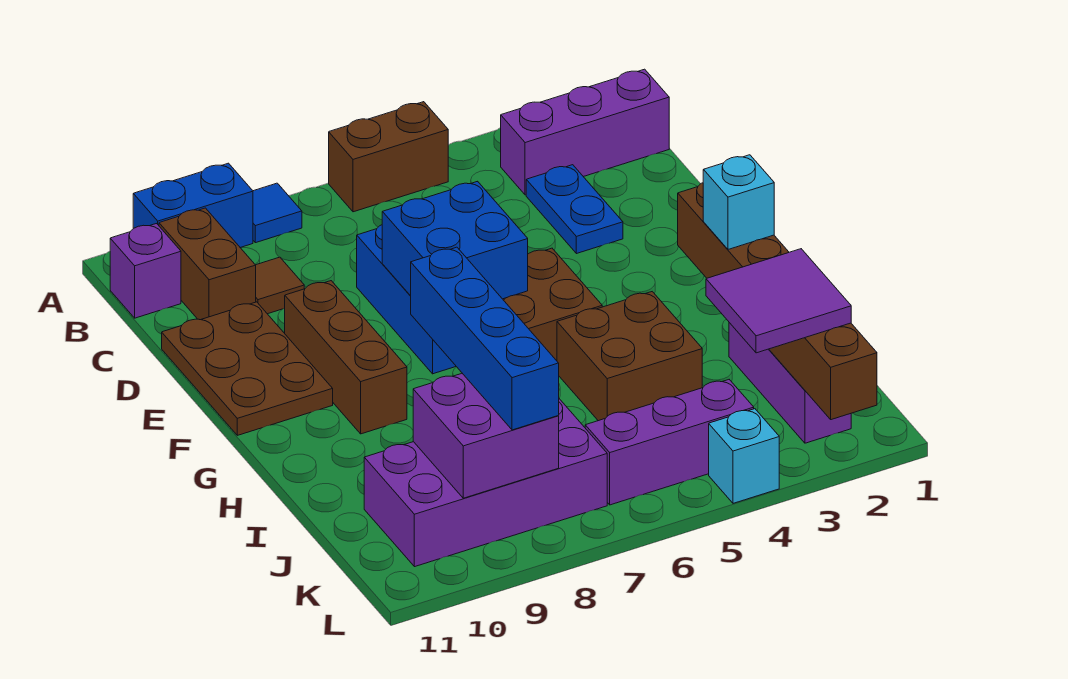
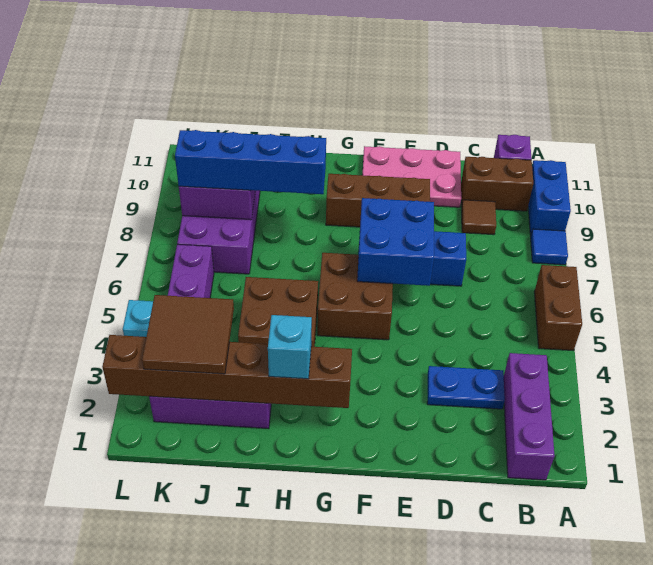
brown plate D10:F11 level 1 -> pink plate D10:F11 level 1
purple tile J2:K3 level 3 -> brown tile J2:K3 level 3

